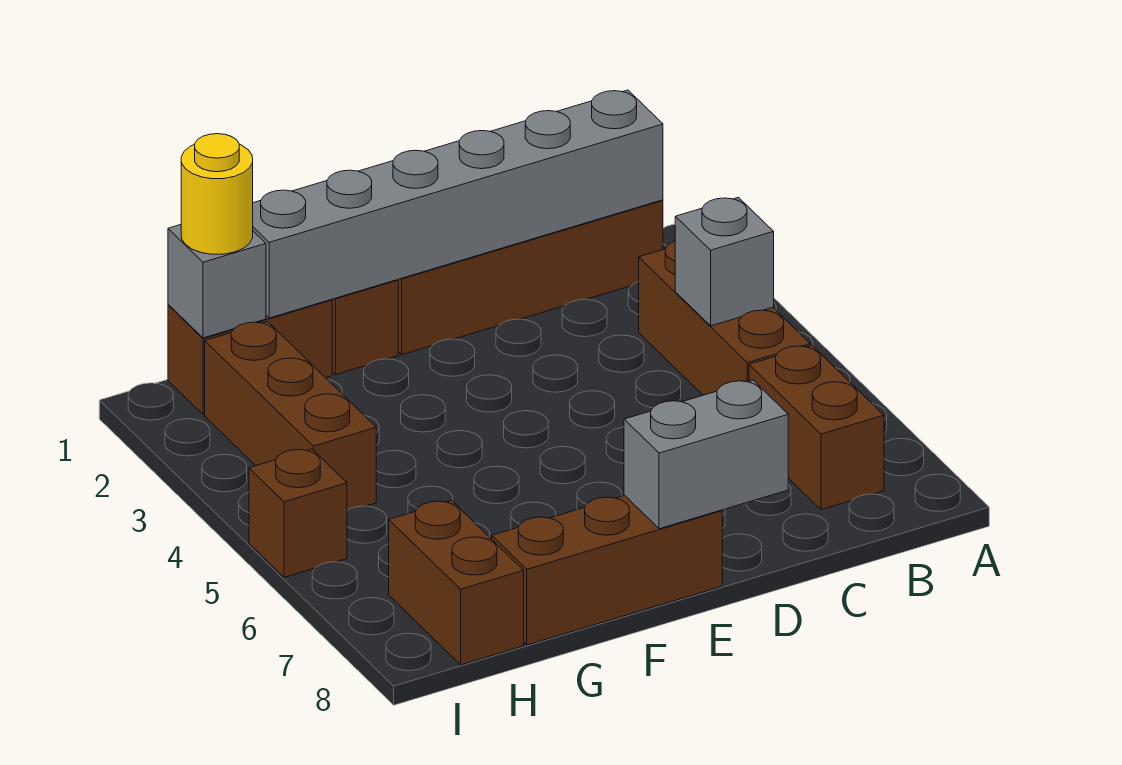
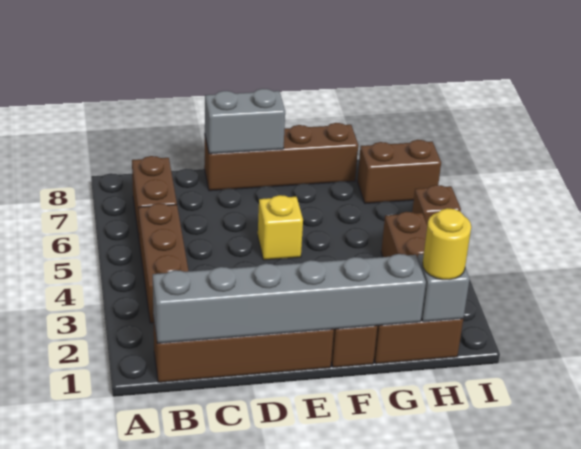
grey brick B4 level 2 -> none
none -> yellow brick E5 level 1
brown brick E8:G8 level 1 -> brown brick D8:G8 level 1
brown brick H7:H8 level 1 -> brown brick H7:I7 level 1

